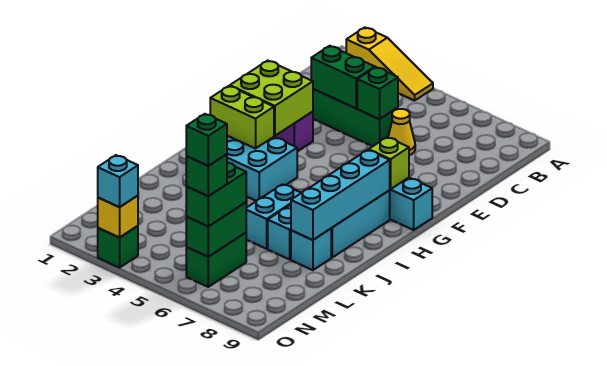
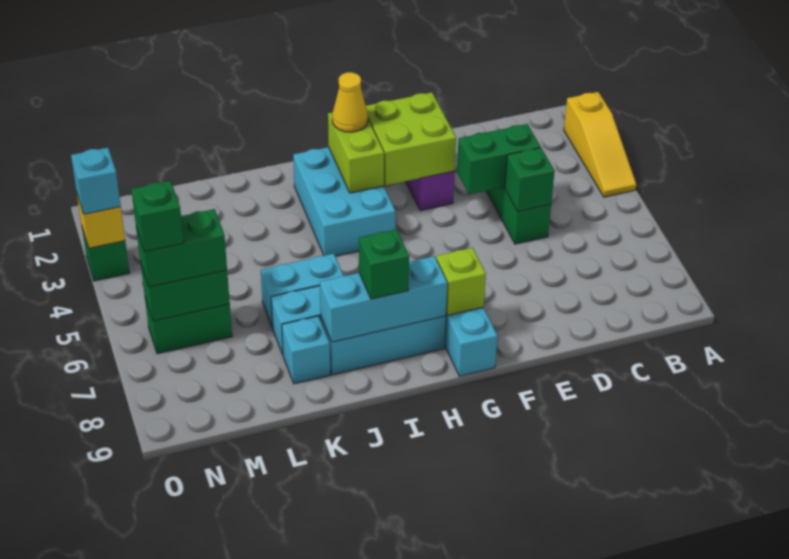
green brick D3:D4 level 2 -> green brick D4:E4 level 2
yellow cone D6 level 1 -> yellow cone H2 level 3
cyan brick H8:K8 level 2 -> cyan brick H8:J8 level 2
green brick N6 level 5 -> green brick I8 level 3

